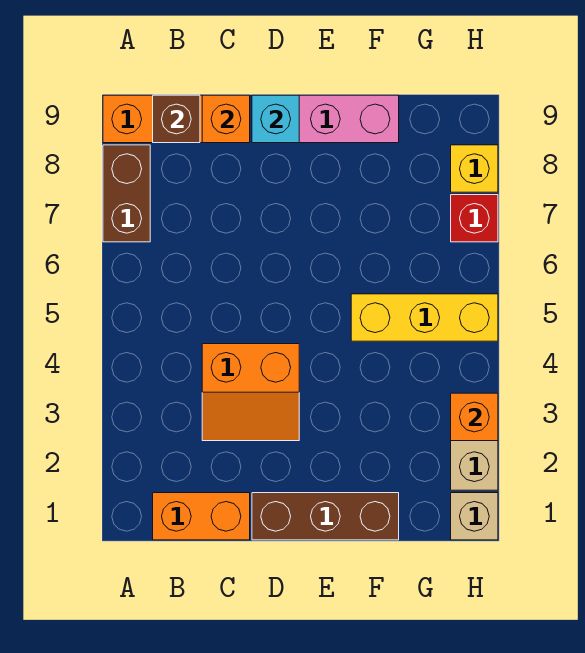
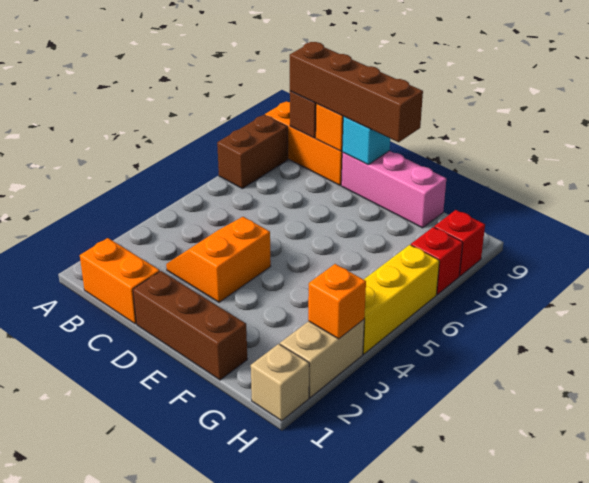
none -> brown brick B9:E9 level 3
orange slope C3:D4 level 1 top 4 -> orange slope C3:D4 level 1 top D
yellow brick F5:H5 level 1 -> yellow brick H4:H6 level 1
yellow brick H8 level 1 -> red brick H8 level 1

